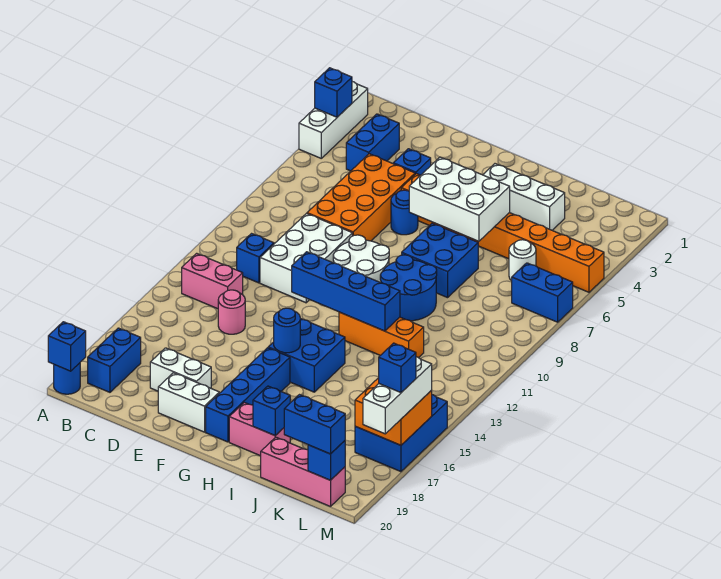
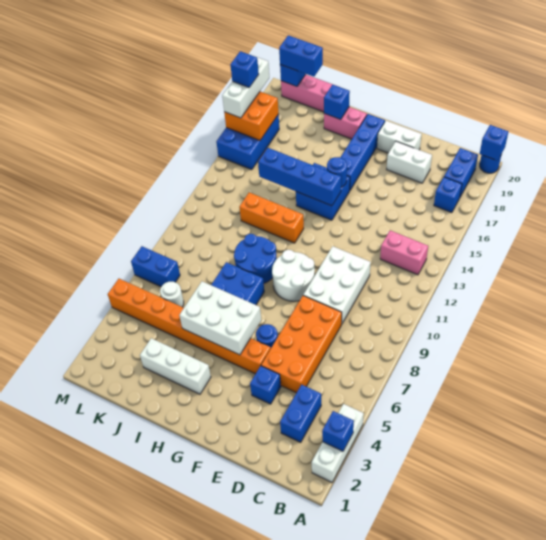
blue brick C11 level 1 -> blue brick B17 level 1
pink round brick D14 level 1 -> none
blue brick F12:I12 level 2 -> blue brick G14:J14 level 2

